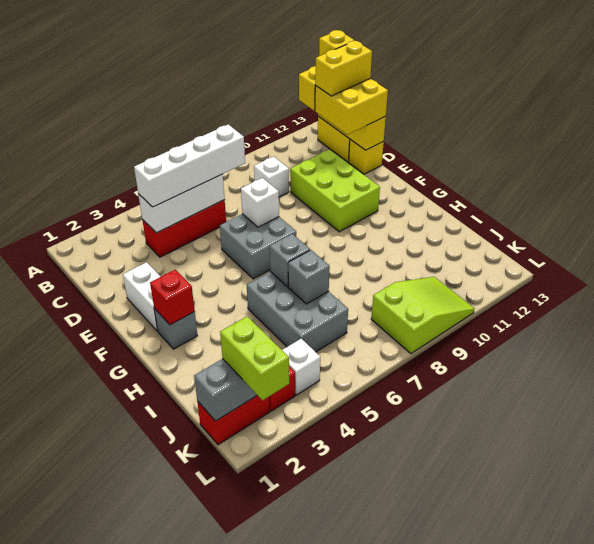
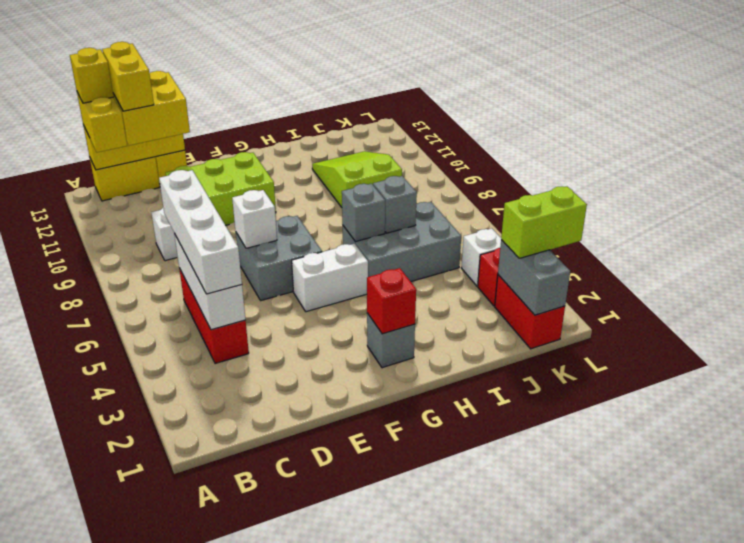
white brick E2:F2 level 1 -> white brick F5:G5 level 1
lime slope K8:L10 level 1 top 8 -> lime slope I9:J11 level 1 top 9

